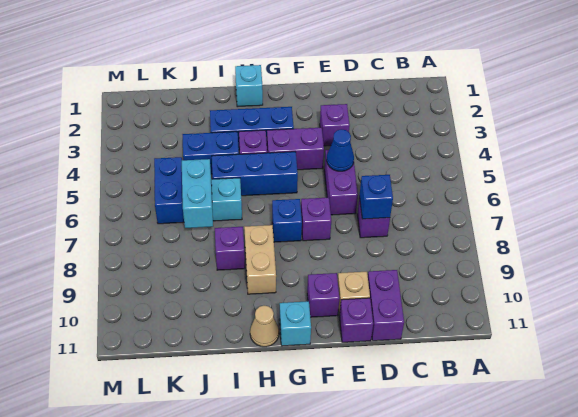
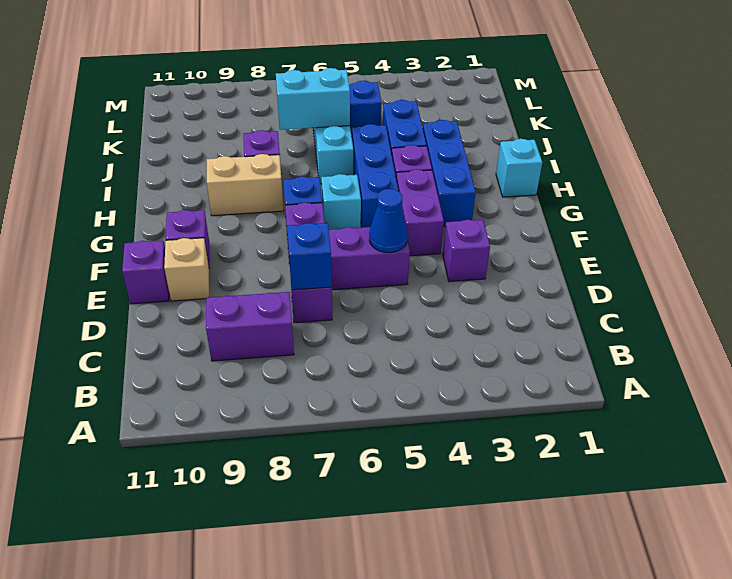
purple brick D10:D11 level 1 -> purple brick C8:C9 level 1
cyan brick G11 level 1 -> cyan brick G6 level 1
tan cone H11 level 1 -> none

